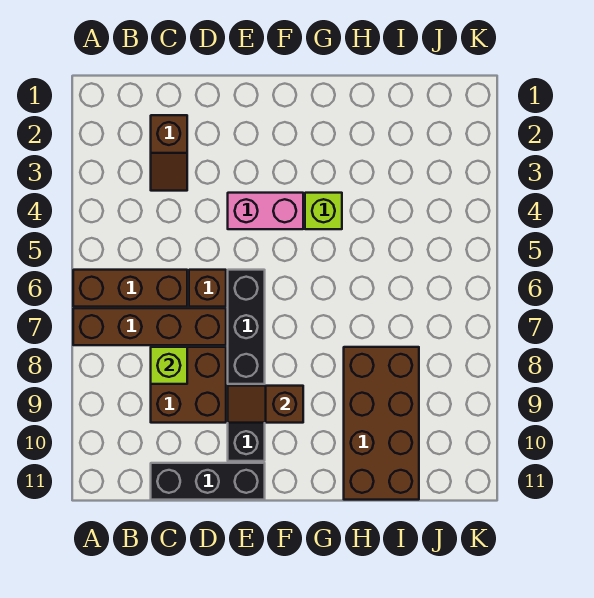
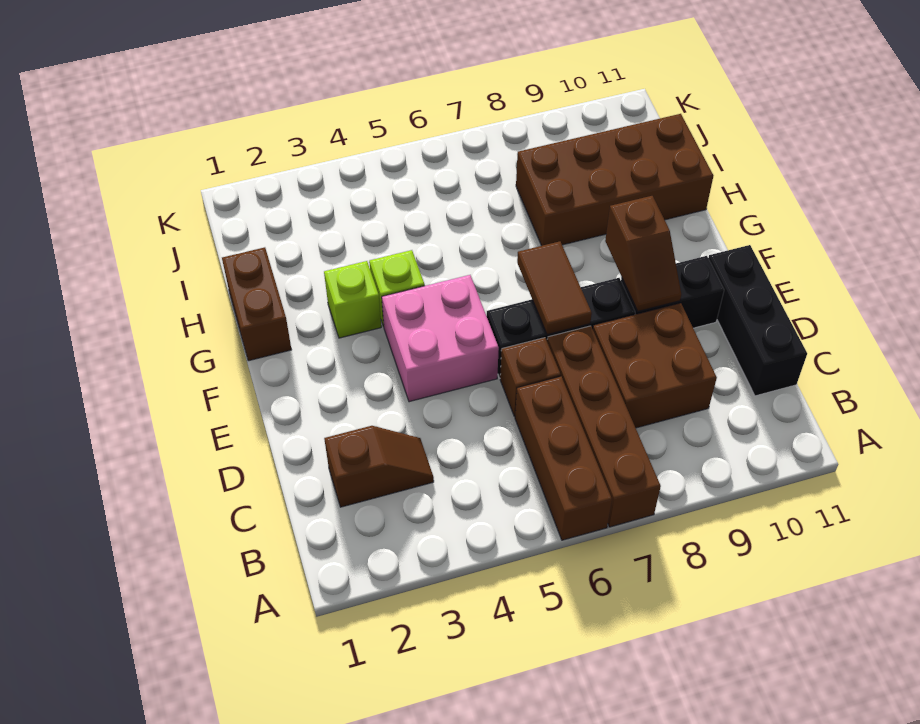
lime brick C8 level 2 -> lime brick G3 level 1
pink brick E4:F4 level 1 -> pink brick E4:F5 level 1
none -> brown tile E7:F7 level 2
none -> brown brick G1:H1 level 1

